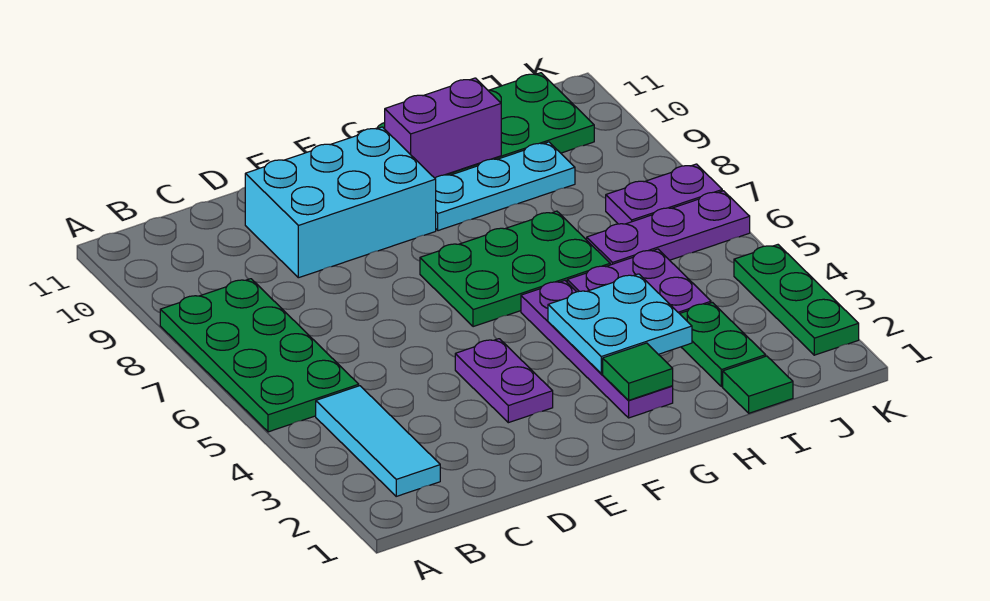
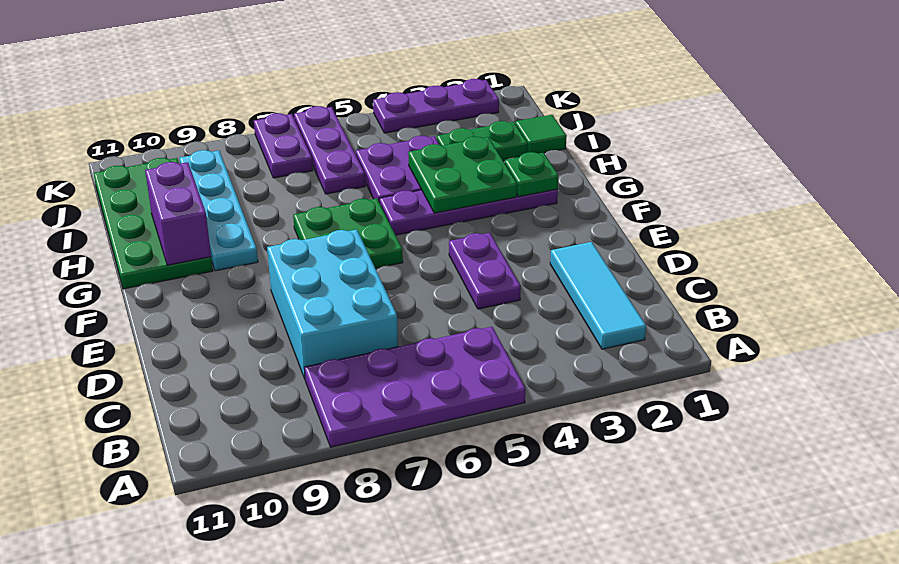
green plate A5:B8 level 1 -> purple plate A5:B8 level 1
cyan tile B2:B4 level 1 -> cyan tile B2:D2 level 1
cyan brick D9:F10 level 1 -> cyan brick C7:E8 level 1
purple plate E3:E4 level 1 -> purple plate D4:E4 level 1
green plate F6:H7 level 1 -> green plate F6:G7 level 1
green tile G2 level 2 -> green plate G2 level 2
cyan plate G3:H4 level 2 -> green plate G3:H4 level 2
cyan plate G9:I9 level 1 -> cyan plate G9:J9 level 1
green plate K2:K4 level 1 -> purple plate K2:K4 level 1

